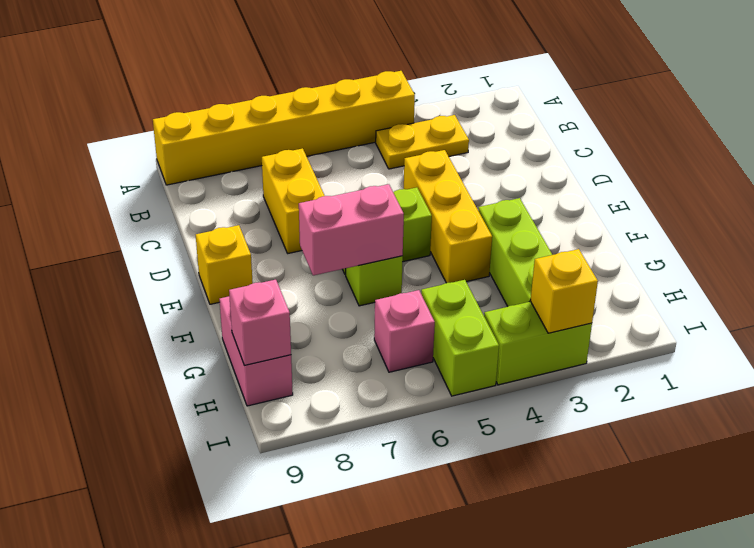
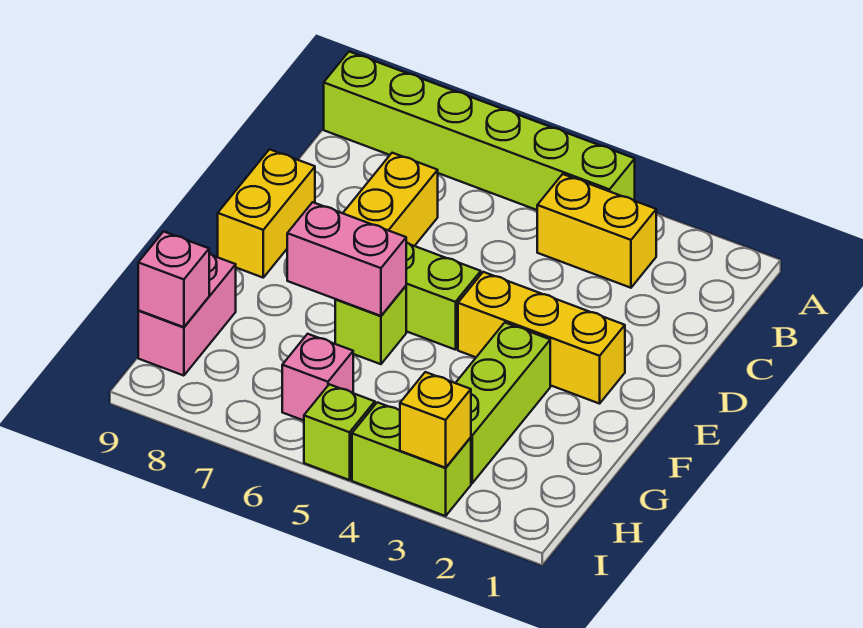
yellow brick A4:A9 level 1 -> lime brick A4:A9 level 1
yellow plate B3:B4 level 1 -> yellow brick B3:B4 level 1
yellow brick D4:F4 level 1 -> yellow brick E2:E4 level 1
yellow brick E9 level 1 -> yellow brick D9:E9 level 1
lime brick H5:I5 level 1 -> lime brick I5 level 1

